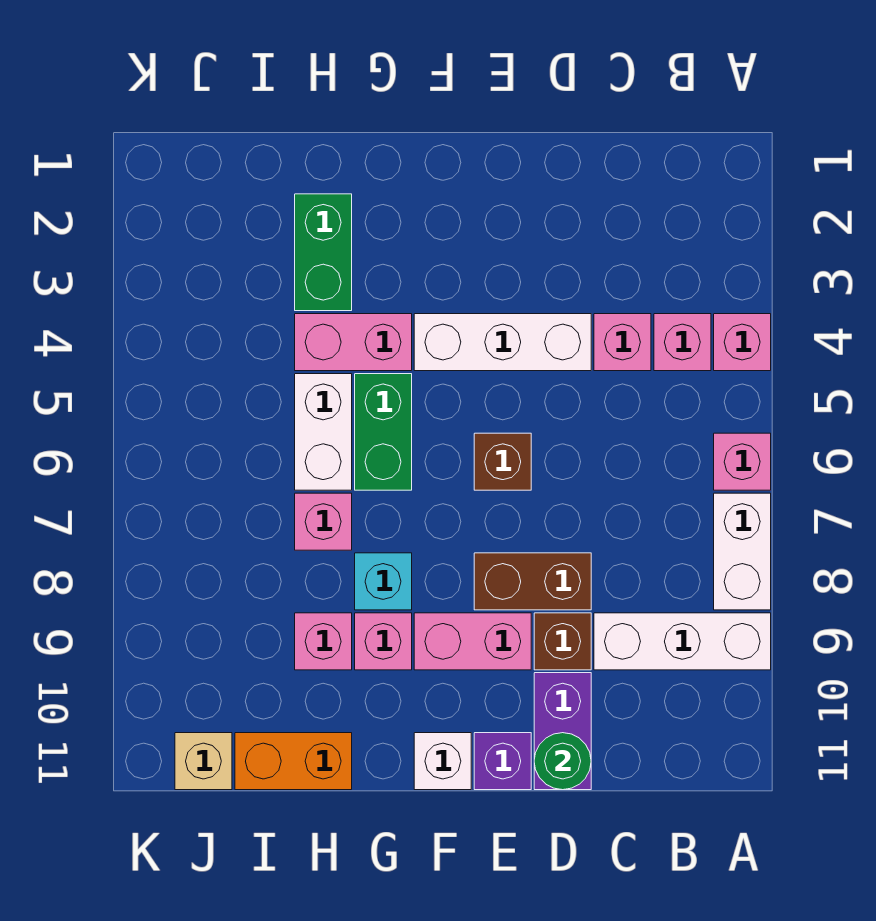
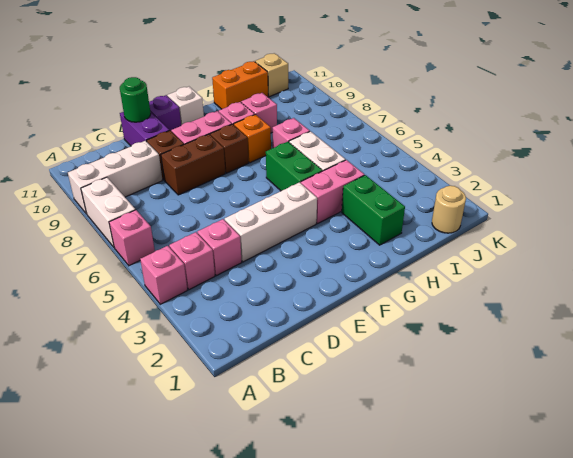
brown brick E6 level 1 -> brown brick F8 level 1
cyan brick G8 level 1 -> orange brick G8 level 1
none -> tan round brick J1 level 1

